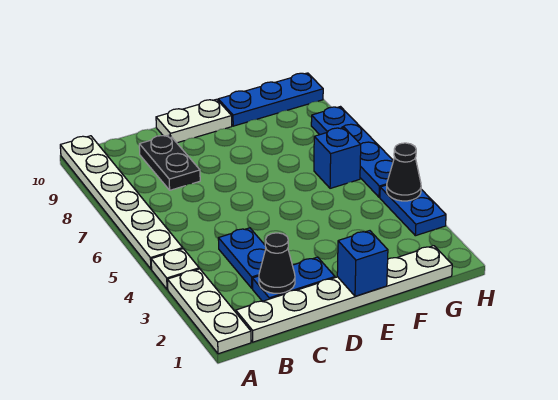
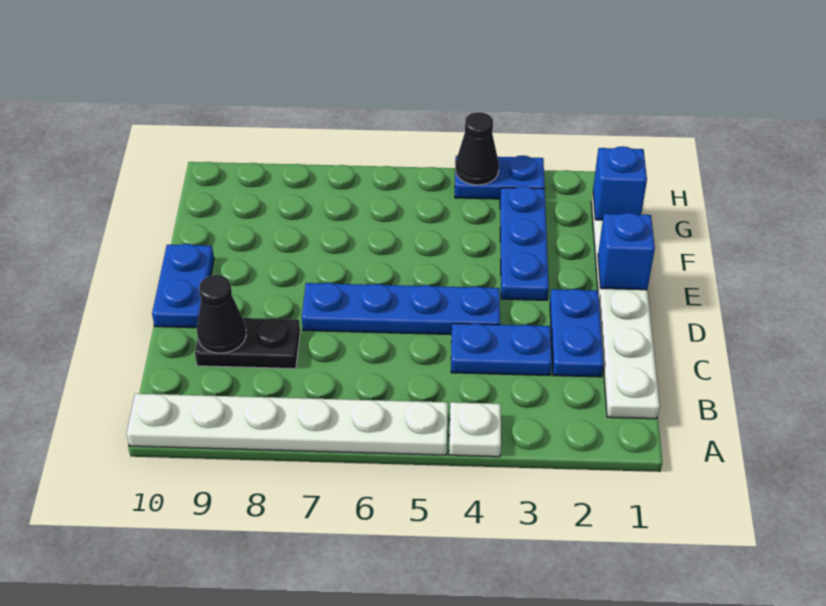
white plate A1:A3 level 1 -> none
black cone C2 level 2 -> black cone C9 level 2
white plate D10:E10 level 1 -> blue plate D10:E10 level 1
blue plate F10:H10 level 1 -> blue plate E3:G3 level 1
blue brick G6 level 1 -> blue brick G1 level 2
blue plate H5:H8 level 1 -> blue plate D4:D7 level 1

